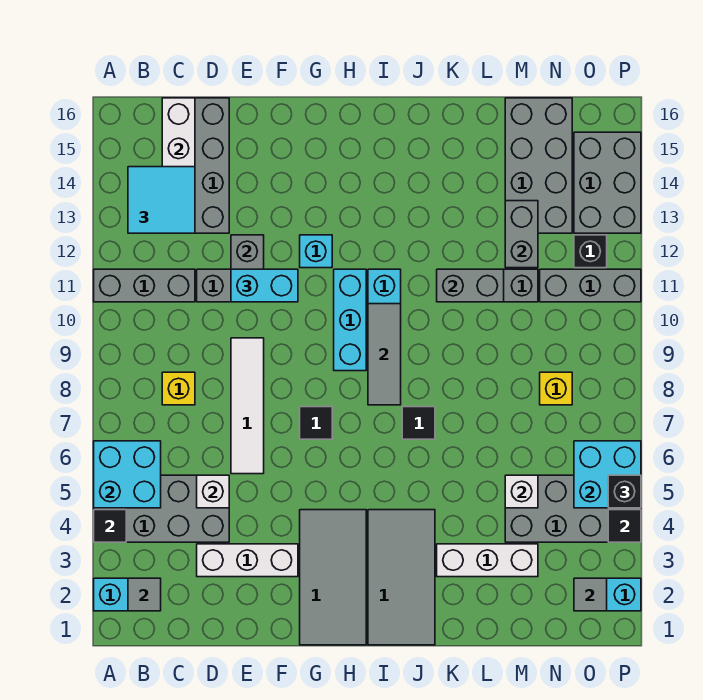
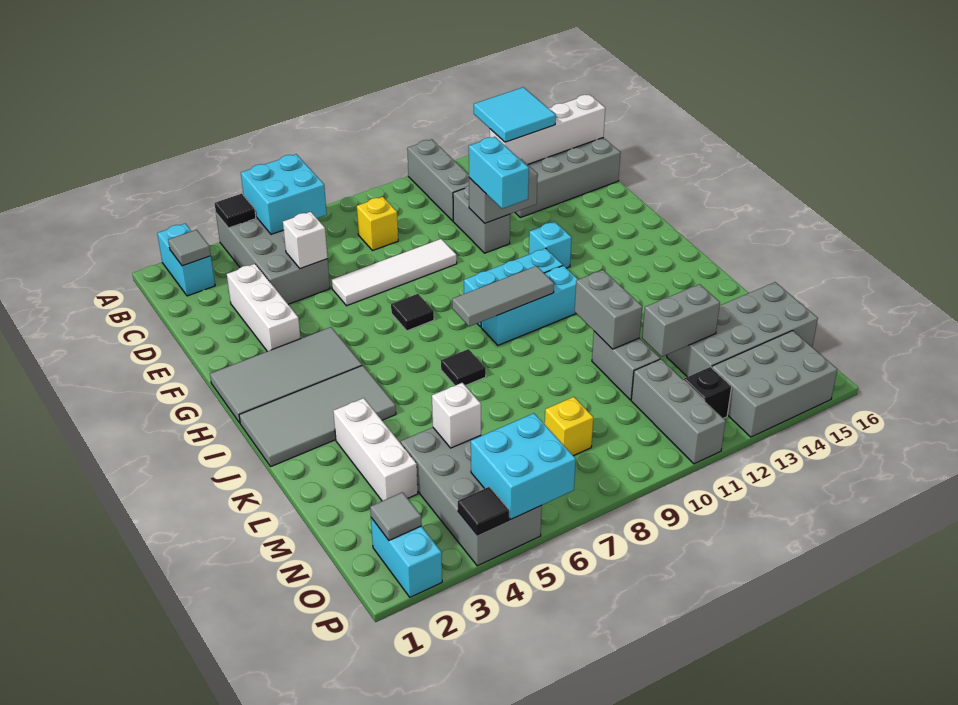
black brick P5 level 3 -> none

